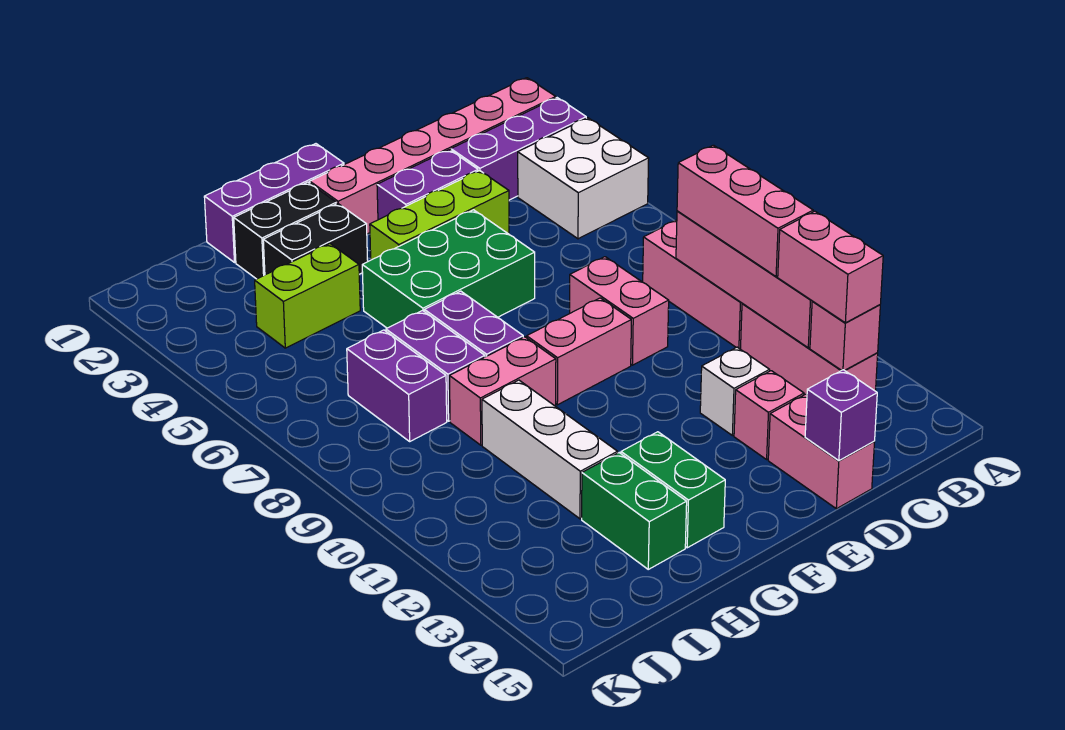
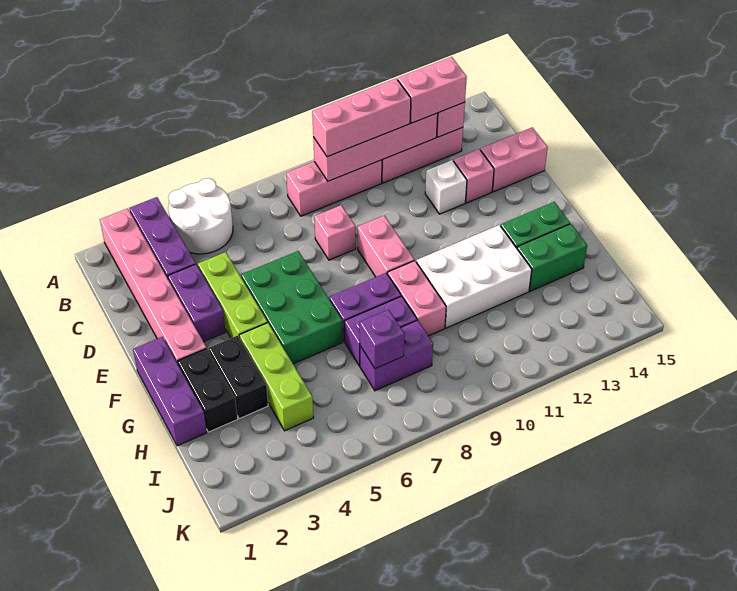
white brick A4:B5 level 1 -> white round brick A4:B5 level 1
pink brick D8:D9 level 1 -> pink brick D8 level 1
purple brick D15 level 2 -> purple brick I7 level 2
lime brick H4:I4 level 1 -> lime brick G4:I4 level 1
white brick H10:H12 level 1 -> white brick G10:H12 level 1

